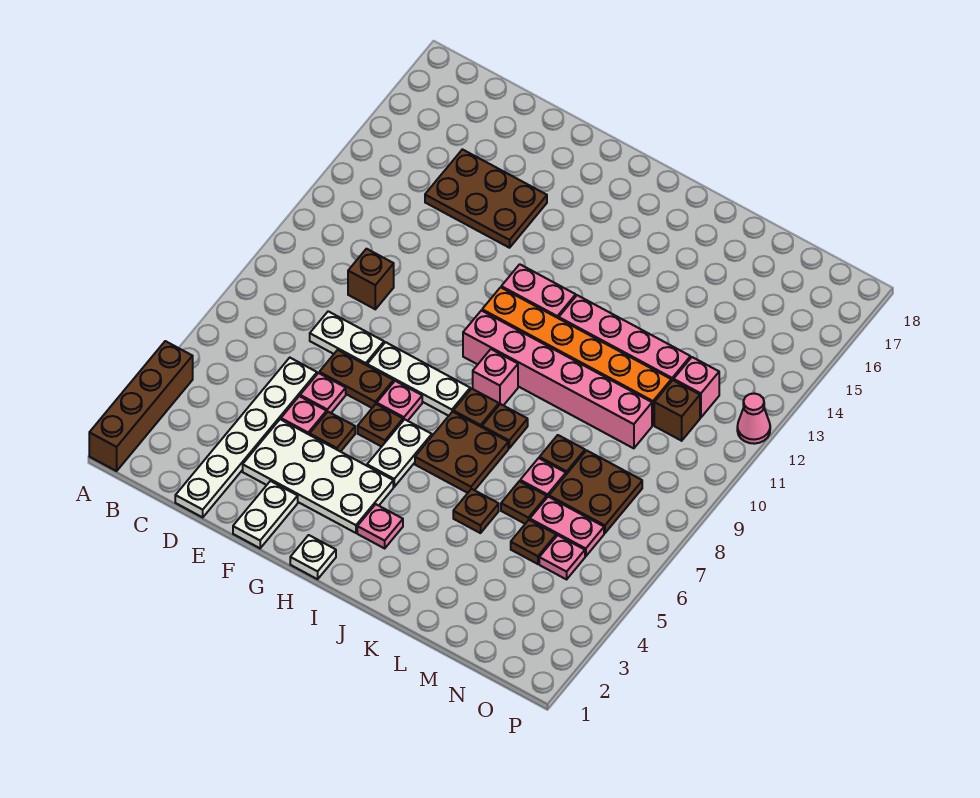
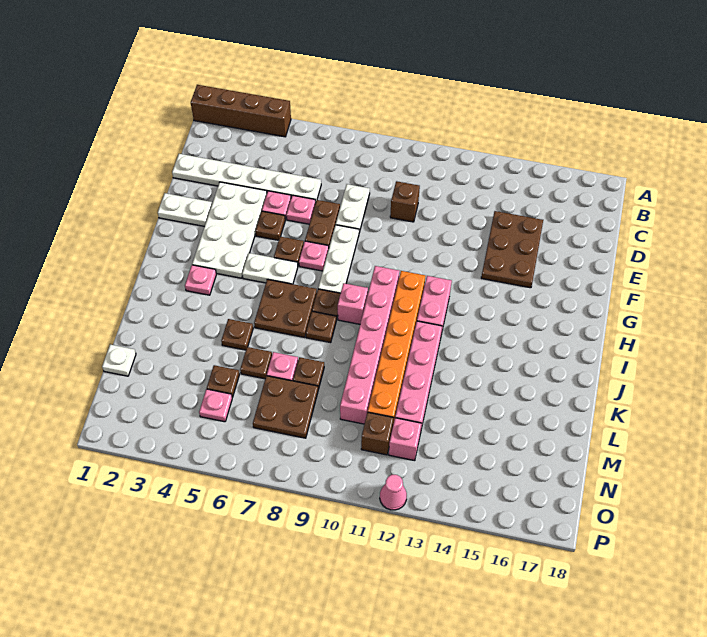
white plate H1 level 1 -> white plate M1 level 1
pink plate M6:N6 level 1 -> none

